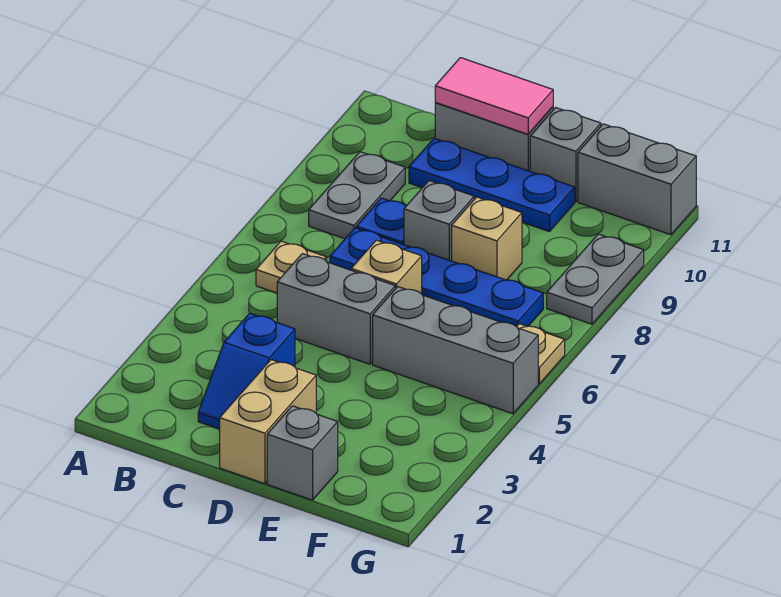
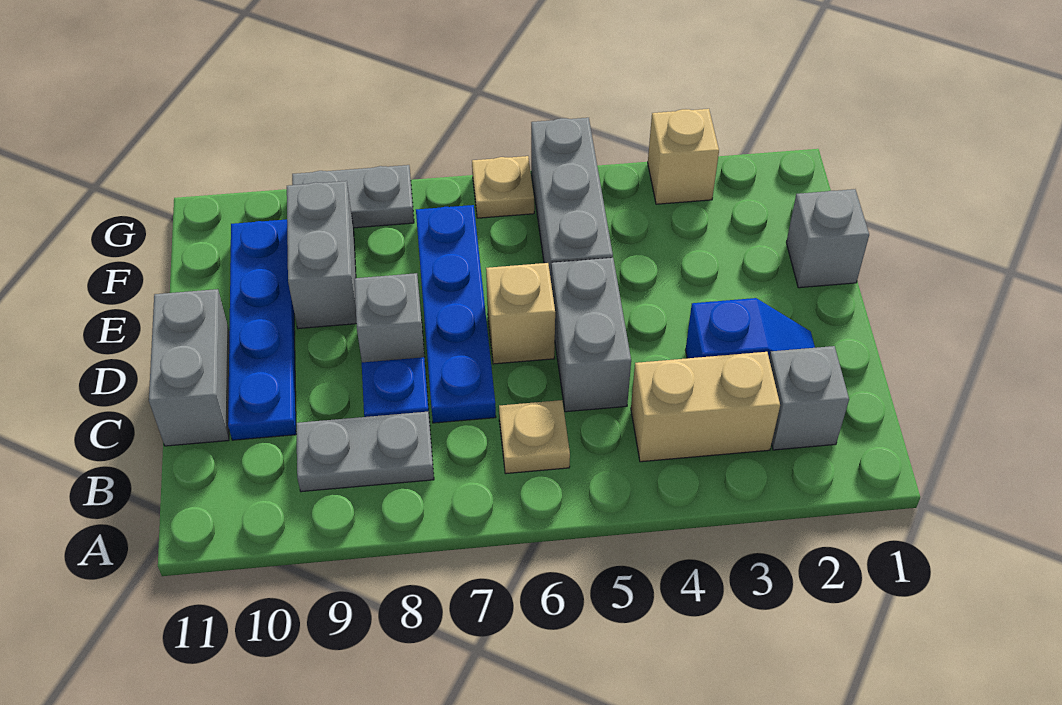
blue plate C10:E10 level 1 -> blue plate C10:F10 level 1
pink tile C11:D11 level 2 -> none
tan brick D1:D2 level 1 -> tan brick B3:B4 level 1
tan brick E8 level 1 -> tan brick G3 level 1
grey brick E11 level 1 -> grey brick B2 level 1
grey brick F11:G11 level 1 -> grey brick E9:F9 level 1

